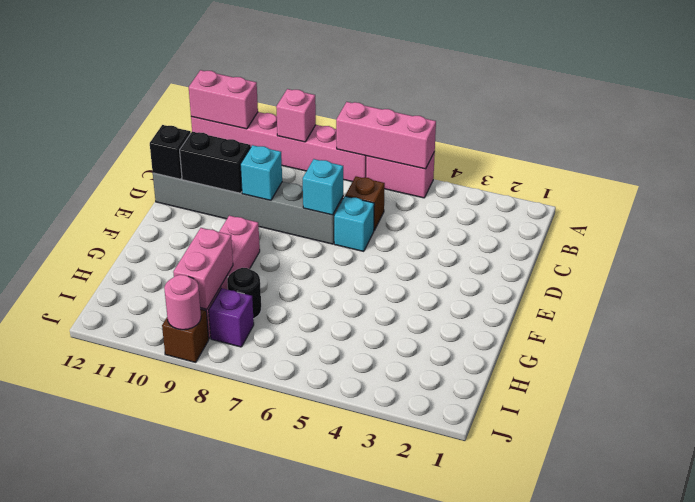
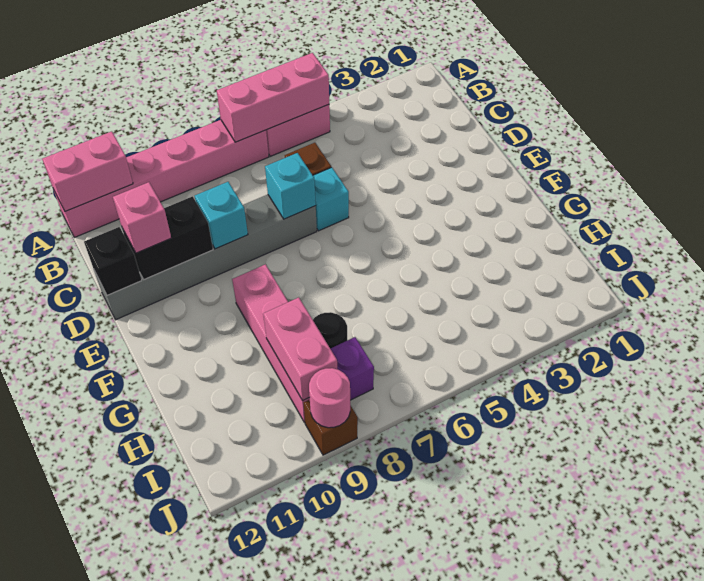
pink brick A9 level 2 -> pink brick D11 level 3

